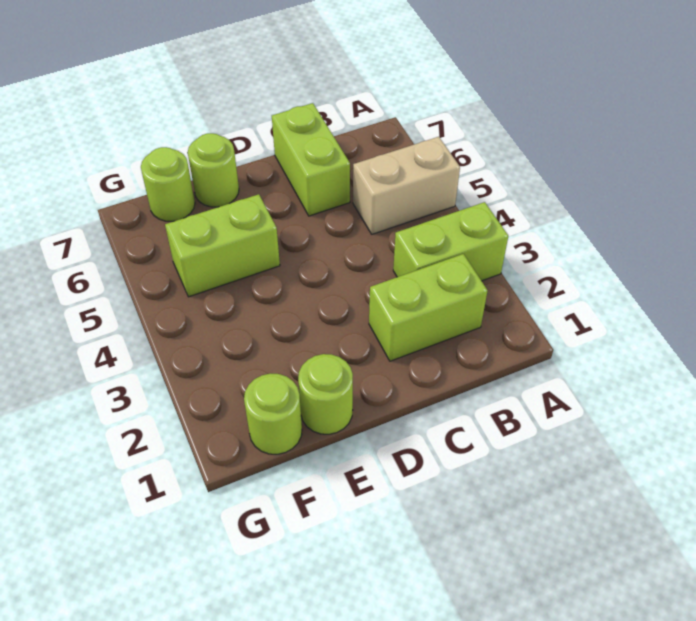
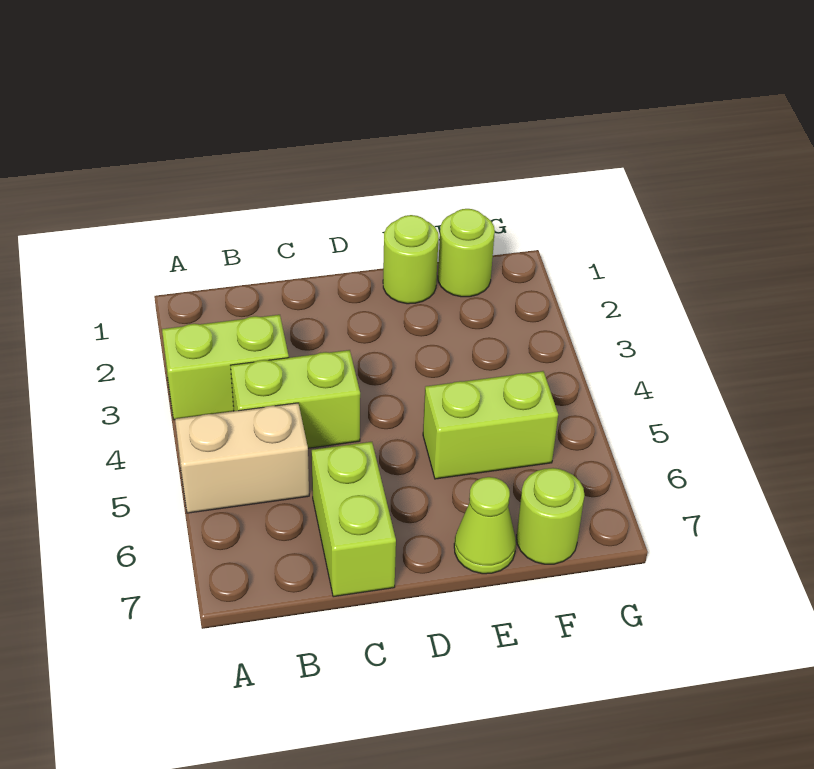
lime brick B2:C2 level 1 -> lime brick B4:C4 level 1
lime round brick E7 level 1 -> lime cone E7 level 1

